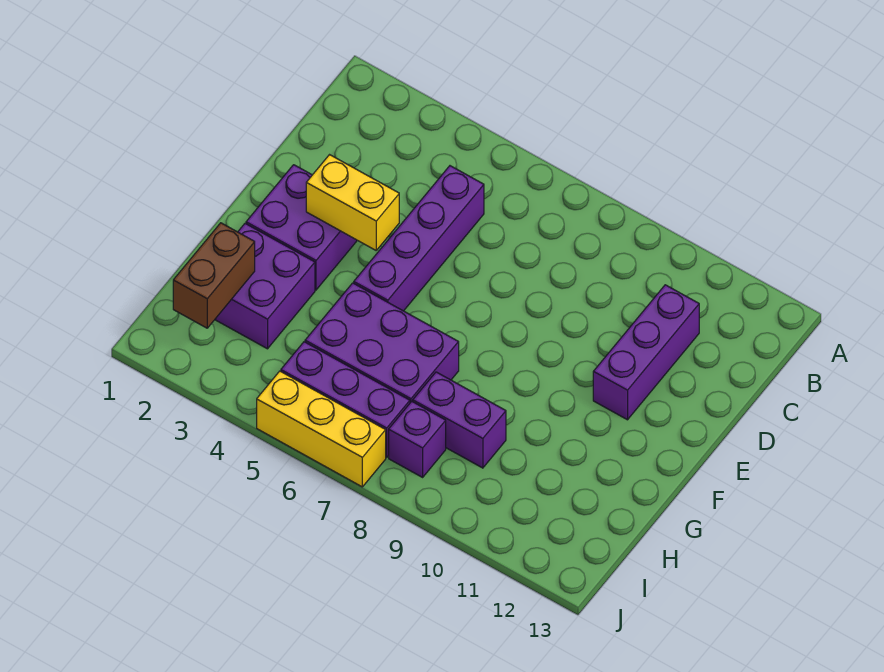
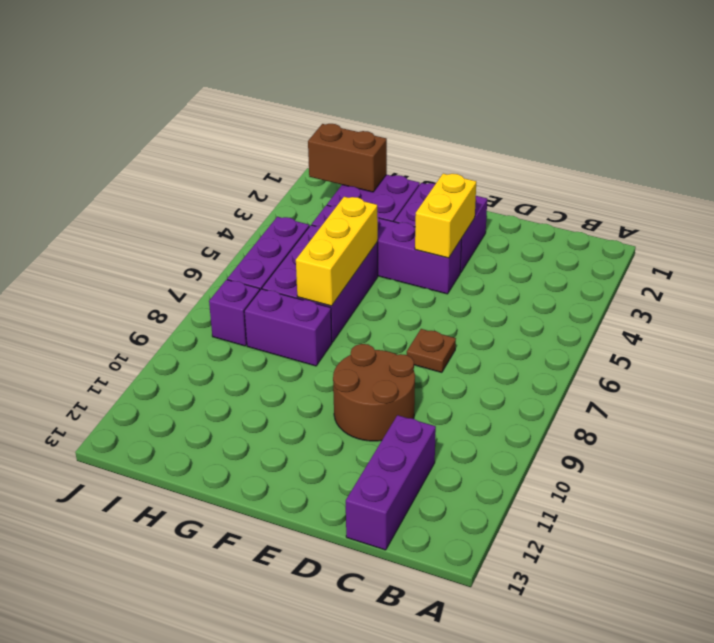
purple brick C5:F5 level 1 -> purple brick E4:H4 level 1
purple brick C11:E11 level 1 -> purple brick C11:C13 level 1
none -> brown plate D7 level 1
none -> brown round brick D9:E10 level 1
purple brick H8:H9 level 1 -> purple brick G8:H8 level 1
yellow brick J5:J7 level 1 -> yellow brick G5:G7 level 2

